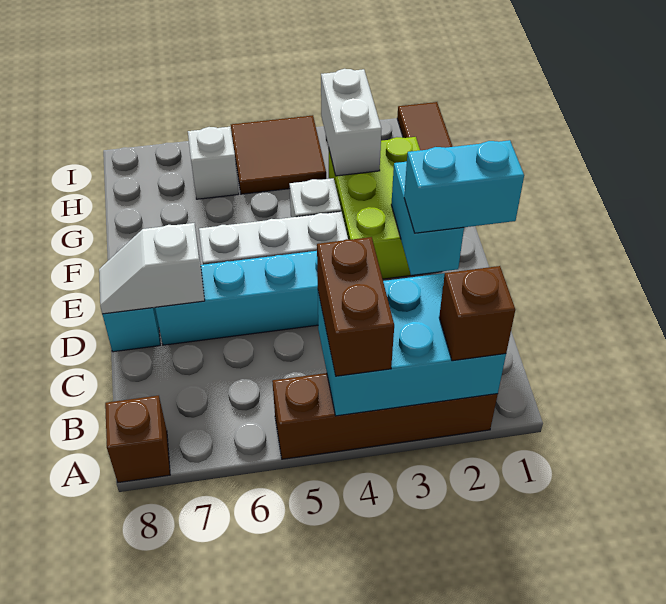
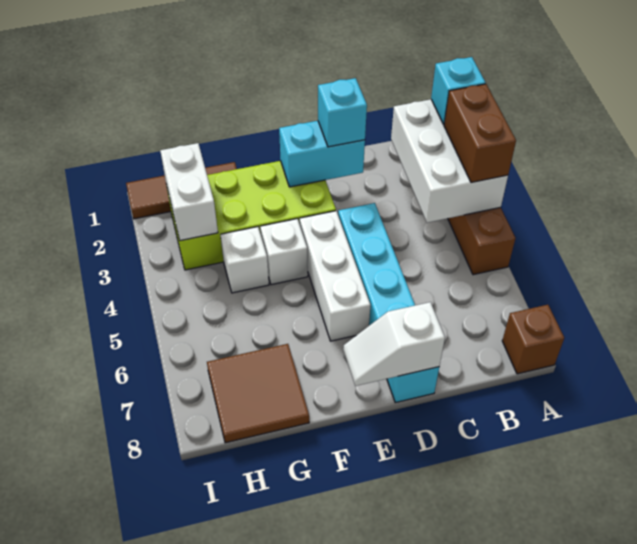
cyan brick A2:B4 level 2 -> white brick A2:B4 level 2
brown brick A2 level 3 -> cyan brick A2 level 3
brown brick A4:B4 level 3 -> brown brick A3:A4 level 3
cyan brick D1:D2 level 3 -> cyan brick D2 level 3
white slope D7:D8 level 2 top 7 -> white slope D8:E8 level 2 top D
lime brick E2:G3 level 1 -> lime brick E2:H3 level 1
white brick G3:H3 level 2 -> white brick H2:H3 level 2
brown tile H4:I5 level 1 -> brown tile G7:H8 level 1
white brick H6 level 1 -> white brick G4 level 1

